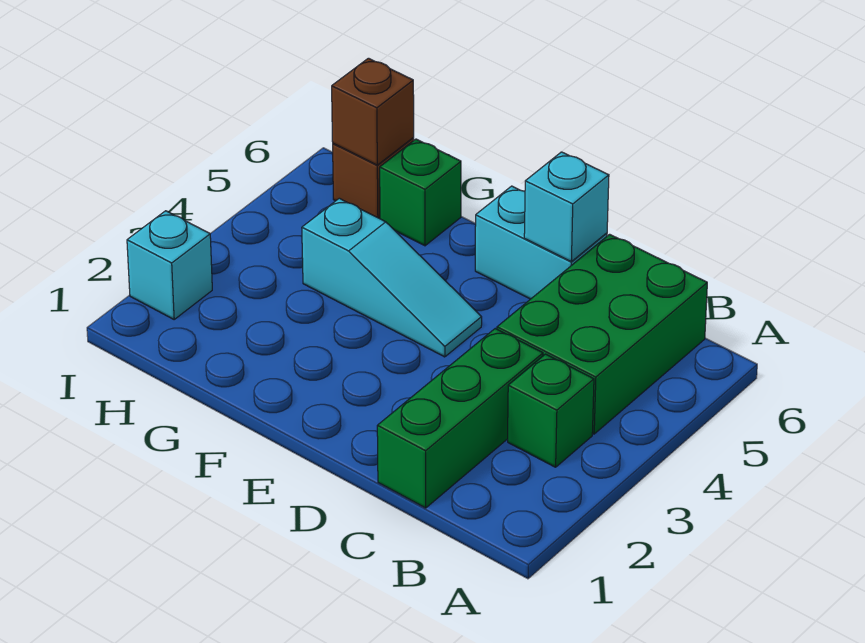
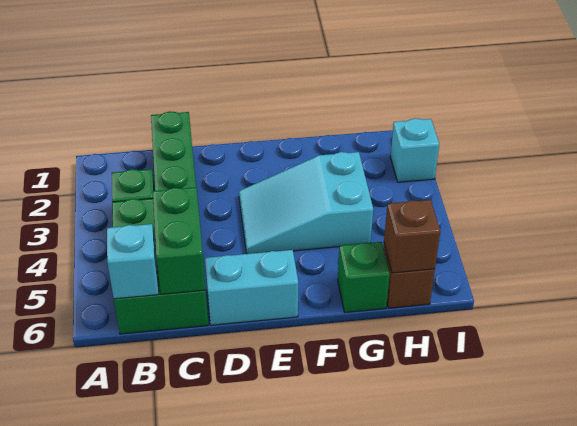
none -> green brick C5:C6 level 2
cyan brick D6 level 2 -> cyan brick B6 level 2
cyan slope E4:G4 level 1 top G -> cyan slope E3:G4 level 1 top G

